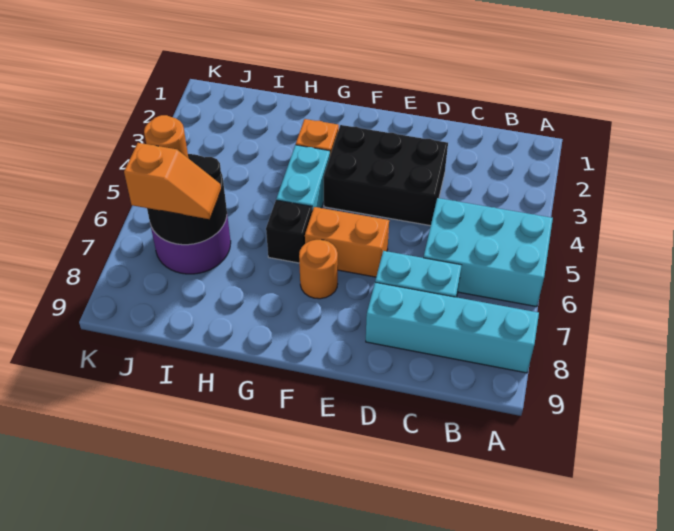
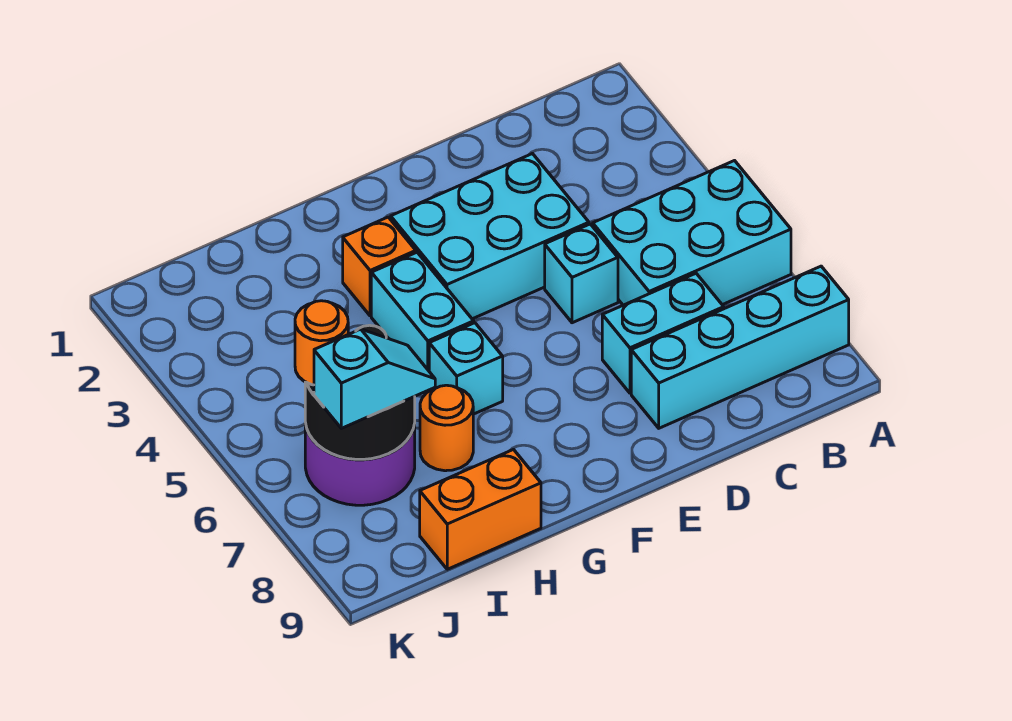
black brick D3:F4 level 1 -> cyan brick D3:F4 level 1
none -> cyan brick D5 level 1
orange brick E6:F6 level 1 -> orange brick H9:I9 level 1
orange round brick F7 level 1 -> orange round brick H7 level 1
black brick G6 level 1 -> cyan brick G6 level 1
orange slope I7:J7 level 3 top J -> cyan slope I7:J7 level 3 top J

